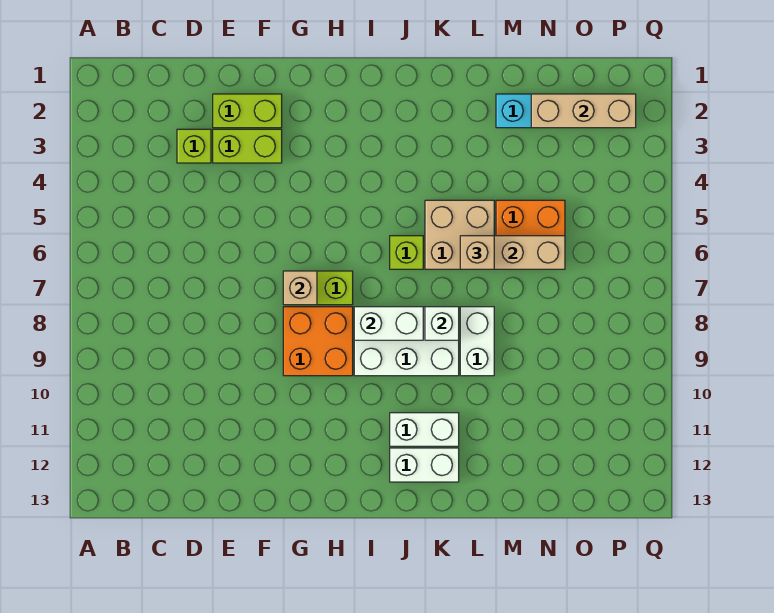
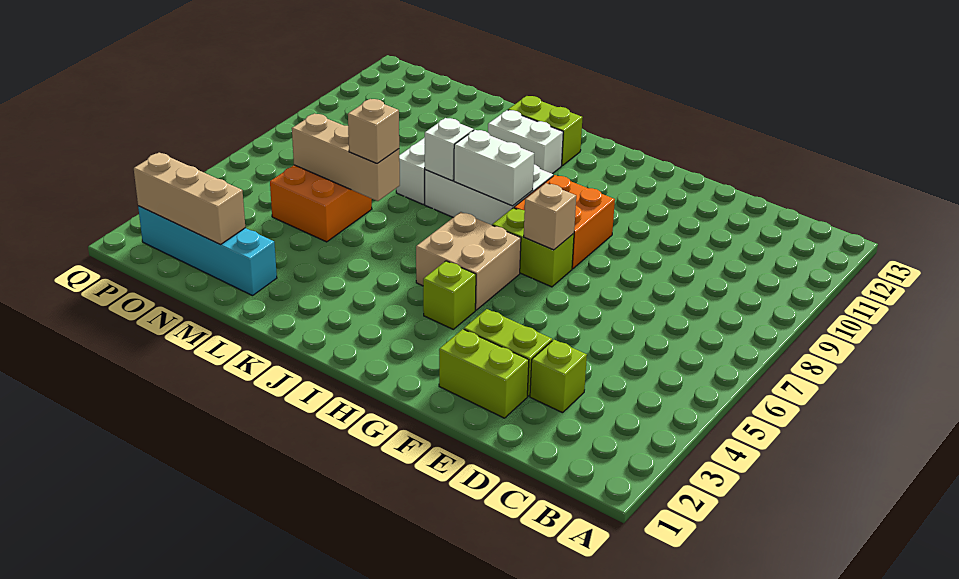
lime brick J6 level 1 -> lime brick H4 level 1
white brick J12:K12 level 1 -> lime brick J12:K12 level 1
tan brick K5:L6 level 1 -> tan brick H5:I6 level 1

